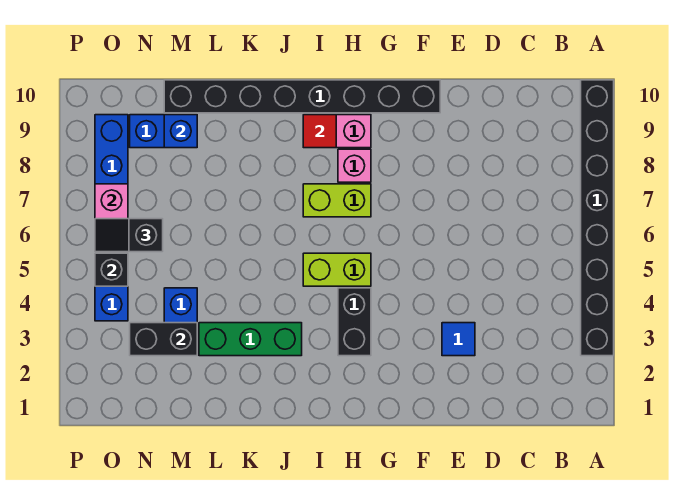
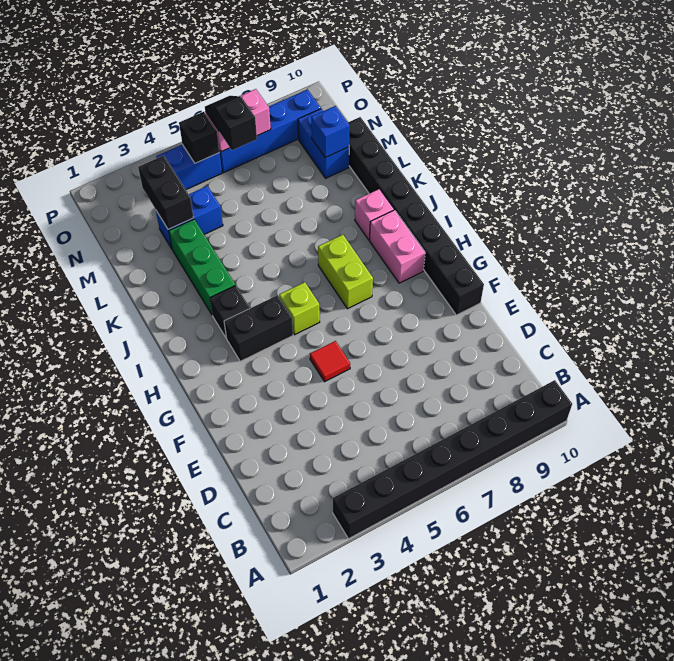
blue tile E3 level 1 -> none
lime brick H5:I5 level 1 -> lime brick H5 level 1
pink brick H8 level 1 -> pink brick J9 level 1
none -> black brick I3 level 1
red tile I9 level 2 -> red tile F5 level 1

